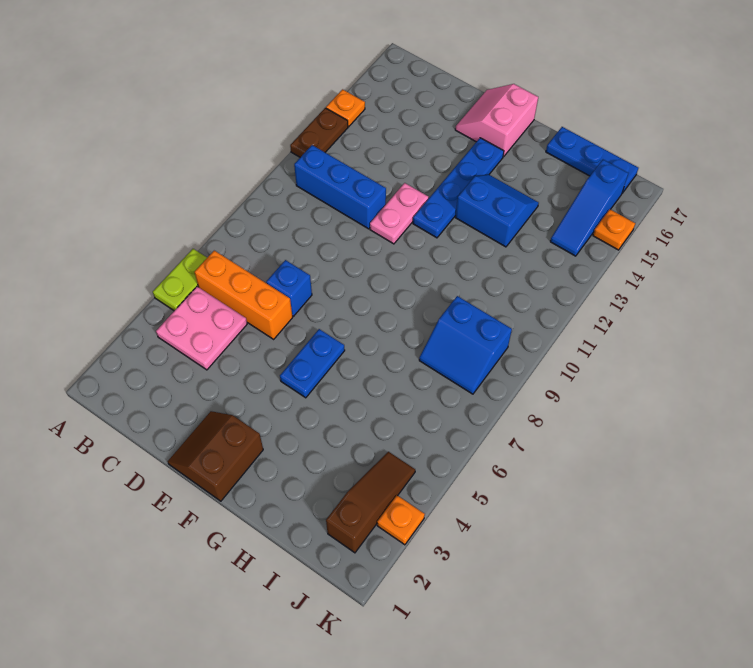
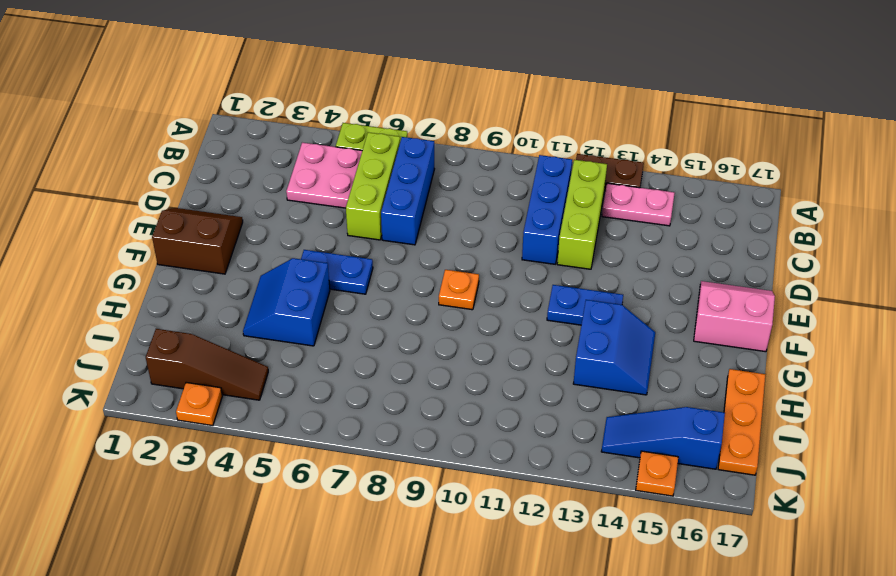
orange plate A14 level 1 -> orange plate F9 level 1
orange brick B6:D6 level 1 -> lime brick B6:D6 level 1
none -> lime brick B12:D12 level 1
blue brick D7 level 1 -> blue brick B7:D7 level 1
pink plate E11:E12 level 1 -> pink plate B13:B14 level 1
blue plate F12:F15 level 1 -> blue plate F12:F13 level 1
blue plate H17:J17 level 1 -> orange plate H17:J17 level 1
blue slope I8:J9 level 1 top 9 -> blue slope G4:H5 level 1 top 5

